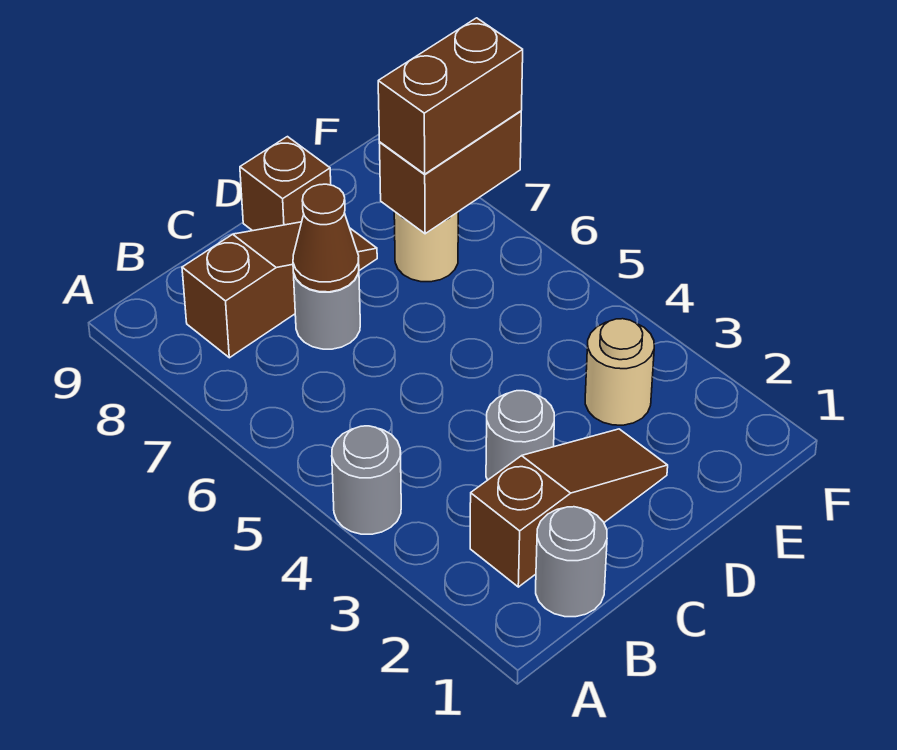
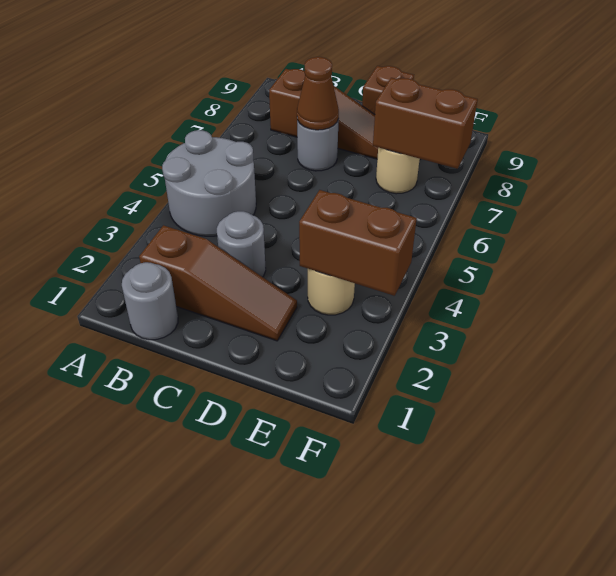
grey round brick A4 level 1 -> grey round brick A4:B5 level 1
brown brick E7:F7 level 3 -> brown brick E3:F3 level 2

